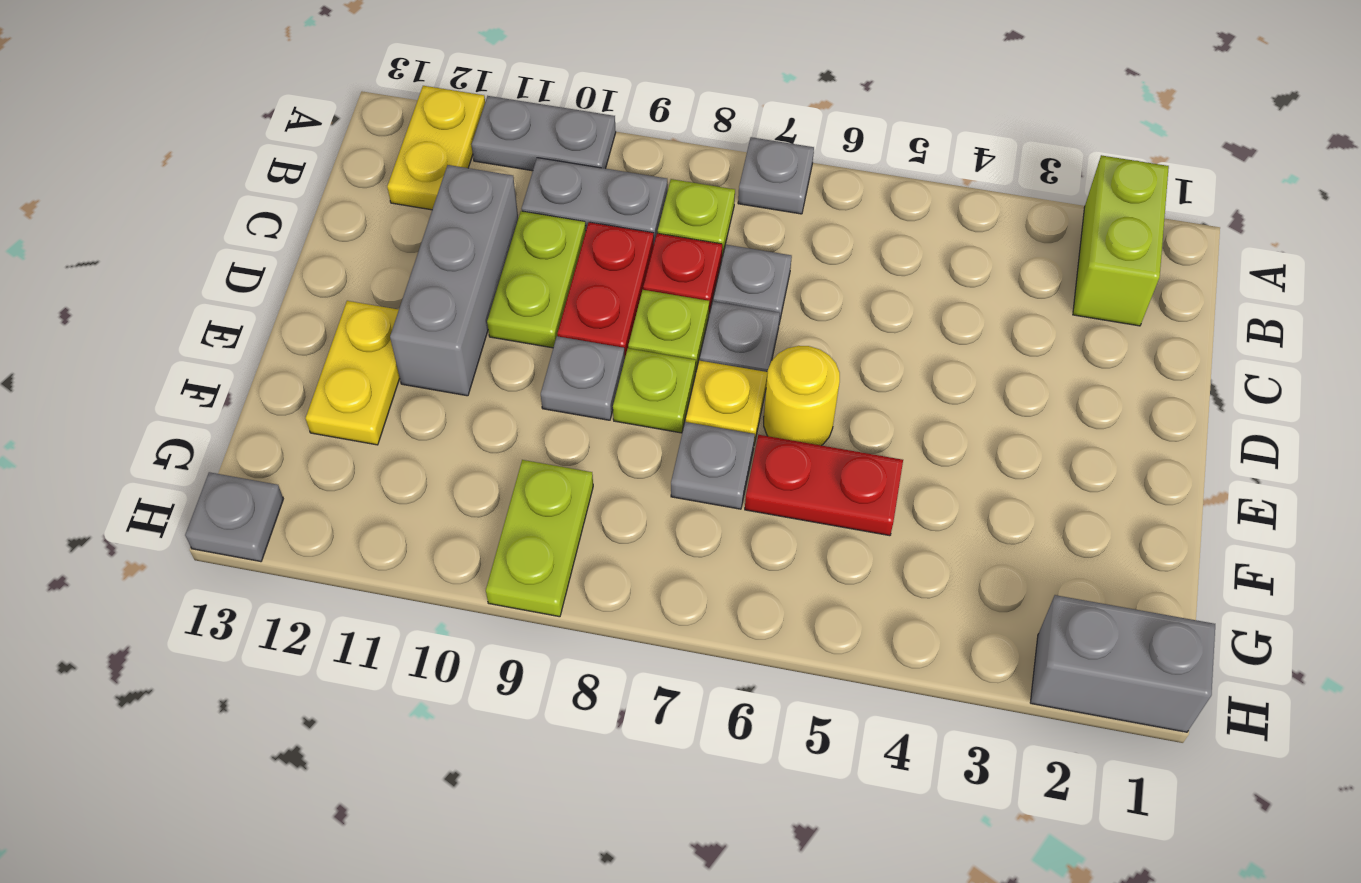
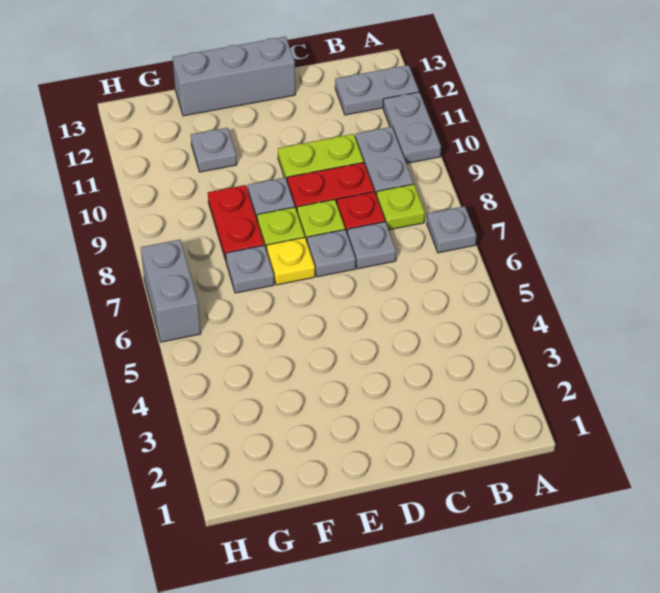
lime brick A2:B2 level 1 -> none
yellow plate A12:B12 level 1 -> grey plate A12:B12 level 1
grey brick C11:E11 level 1 -> grey brick D13:F13 level 1
yellow round brick E6 level 1 -> none
yellow plate E12:F12 level 1 -> none
red plate F5:F6 level 1 -> red plate F8:F9 level 1
lime plate G9:H9 level 1 -> none
grey brick H1:H2 level 1 -> grey brick H6:H7 level 1
grey plate H13 level 1 -> grey plate F11 level 1

